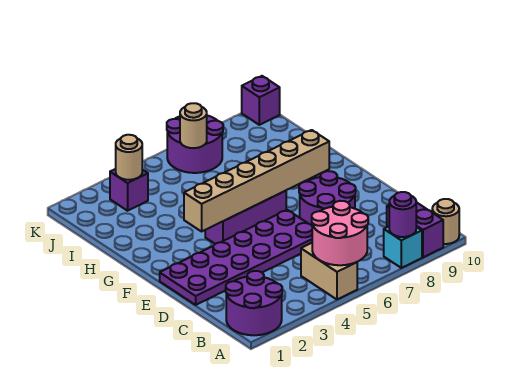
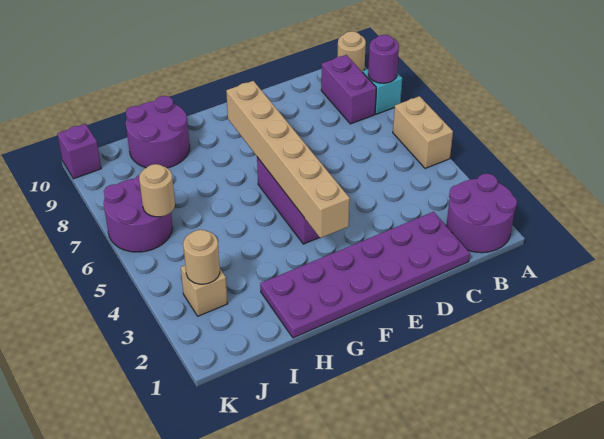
tan brick A5:B5 level 1 -> tan brick A5:A6 level 1
pink round brick A5:B6 level 2 -> none
purple brick A9:B9 level 1 -> purple brick B8:B9 level 1
purple plate D1:E6 level 1 -> purple plate C1:H2 level 1
purple round brick D7:E8 level 1 -> purple round brick H9:I10 level 1
purple brick J3 level 1 -> tan brick J3 level 1

